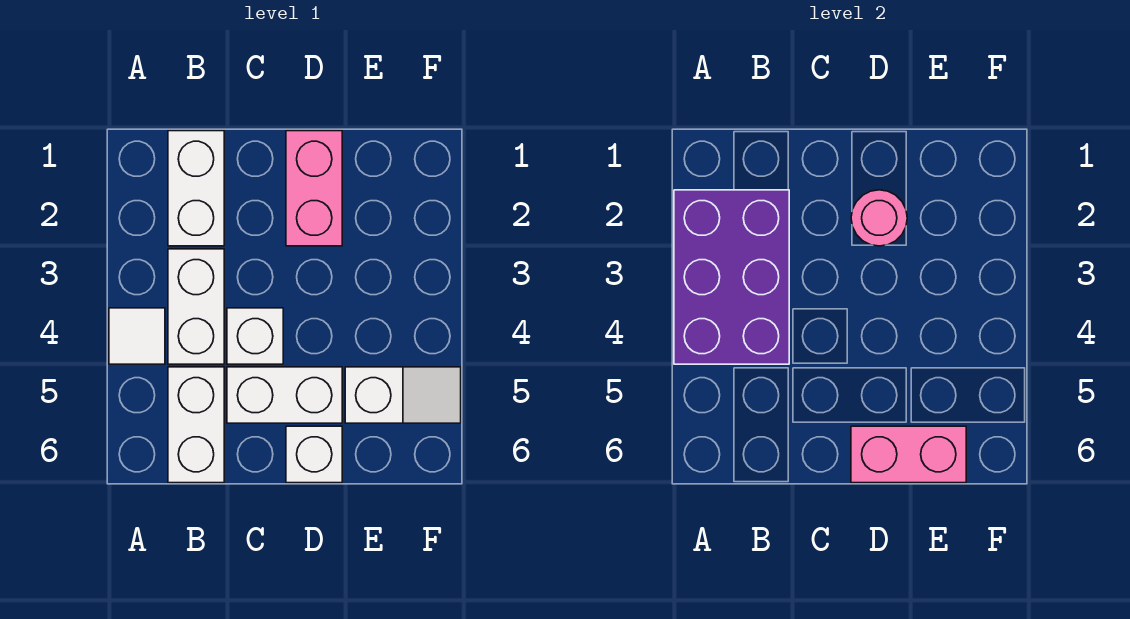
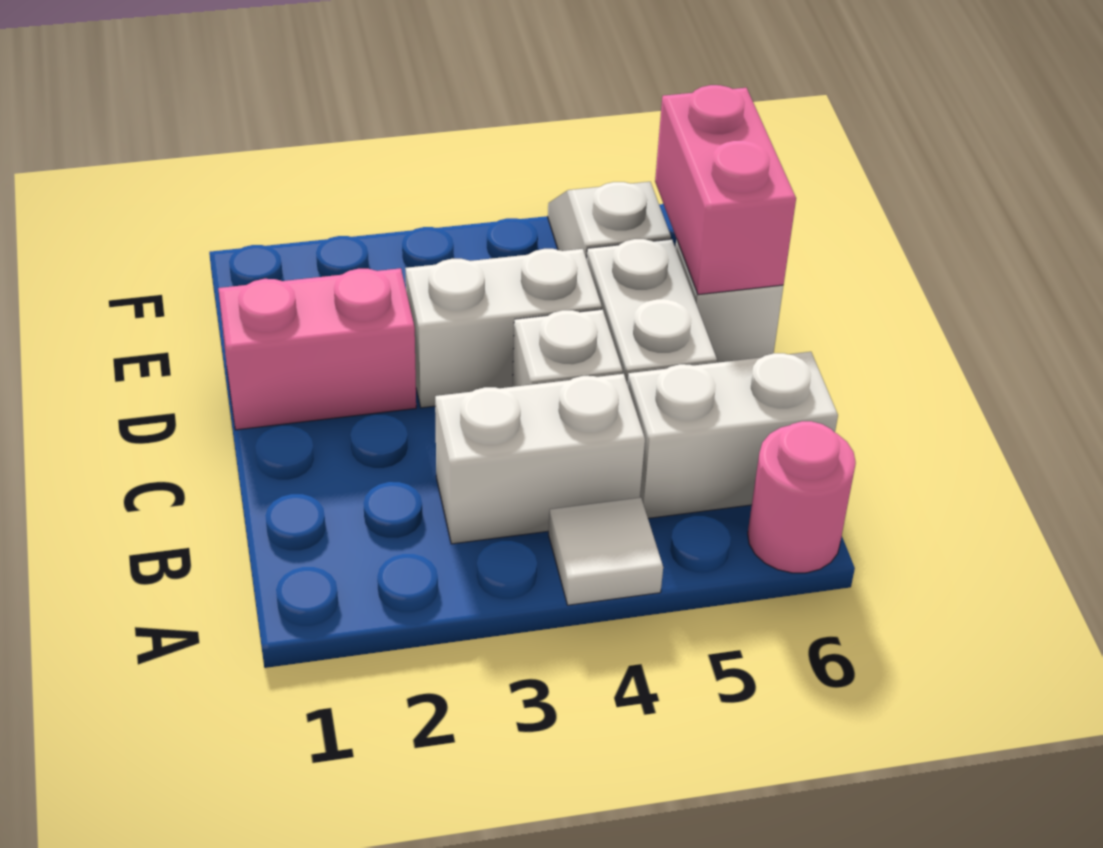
purple brick A2:B4 level 2 -> none
white brick B1:B2 level 1 -> white brick D3:D4 level 1
pink round brick D2 level 2 -> pink round brick A6 level 1

